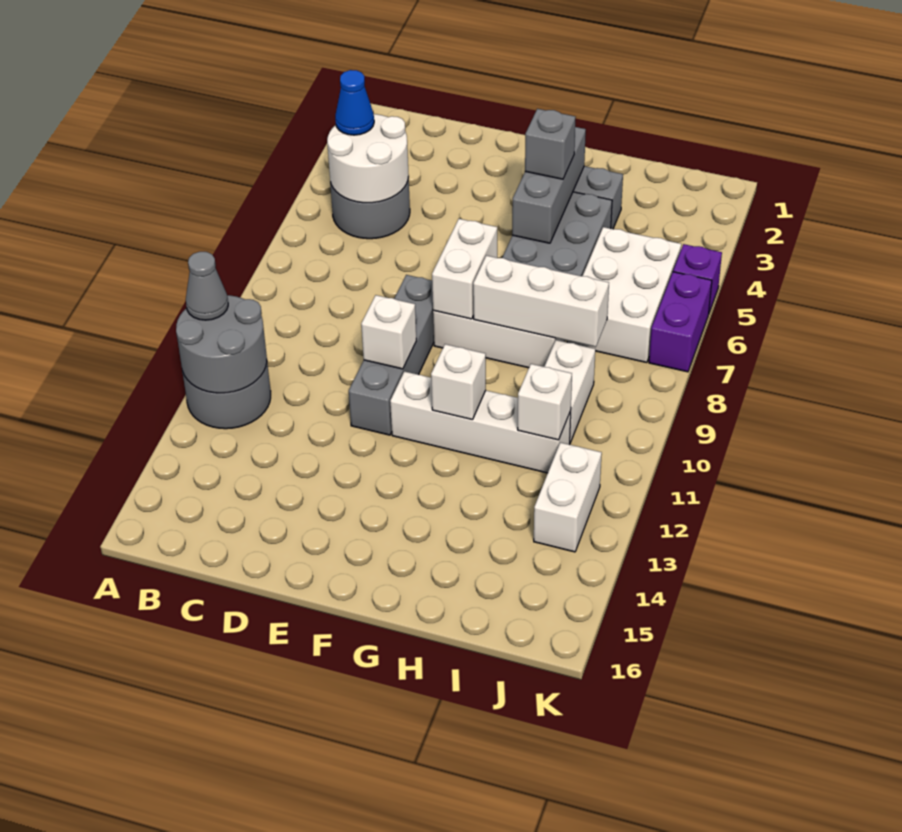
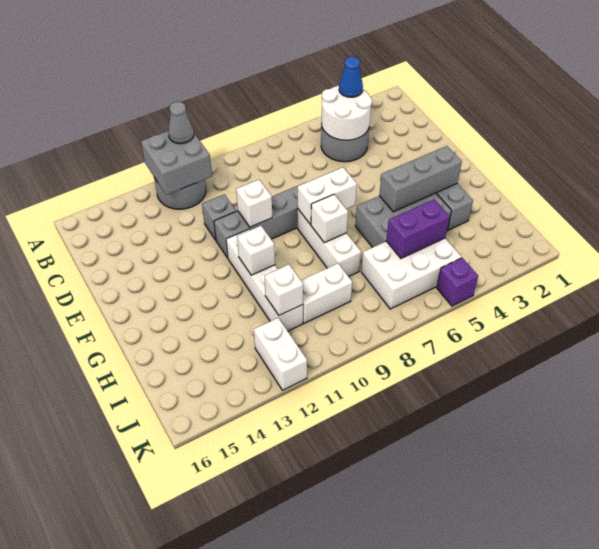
grey round brick A11:B12 level 2 -> grey brick A11:B12 level 2
grey brick G4 level 3 -> grey brick D11 level 1
white brick G8:I8 level 2 -> white brick G8 level 2
white brick J12:J13 level 1 -> white brick J12:K12 level 1
purple brick K6:K7 level 1 -> purple brick I5:I6 level 2

